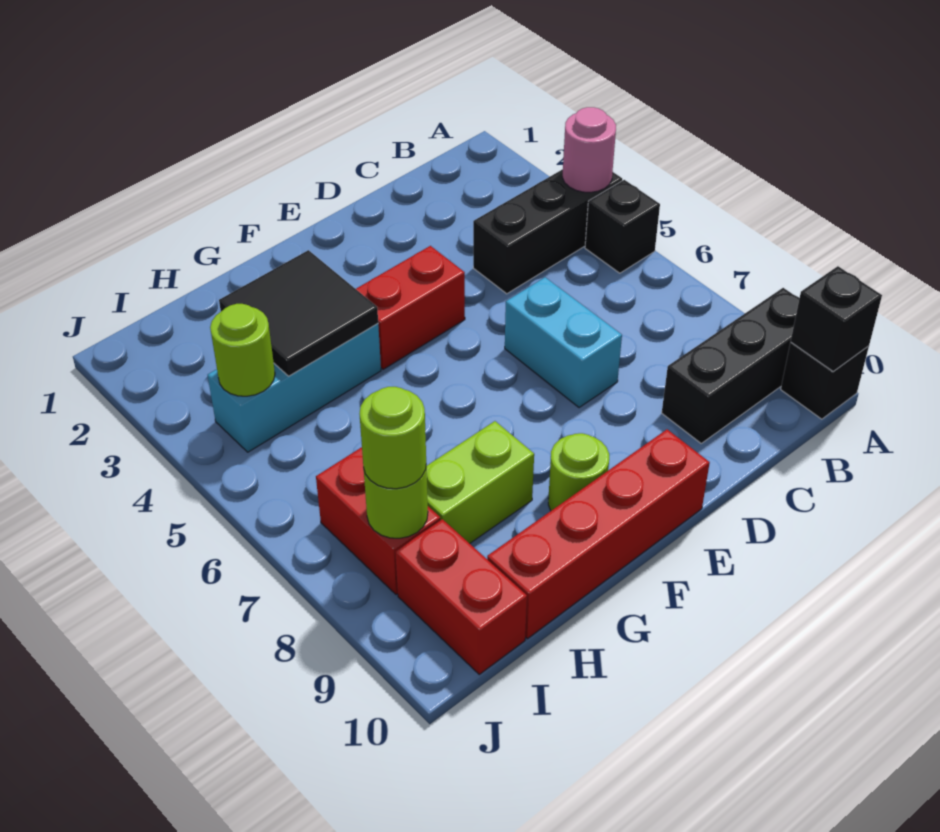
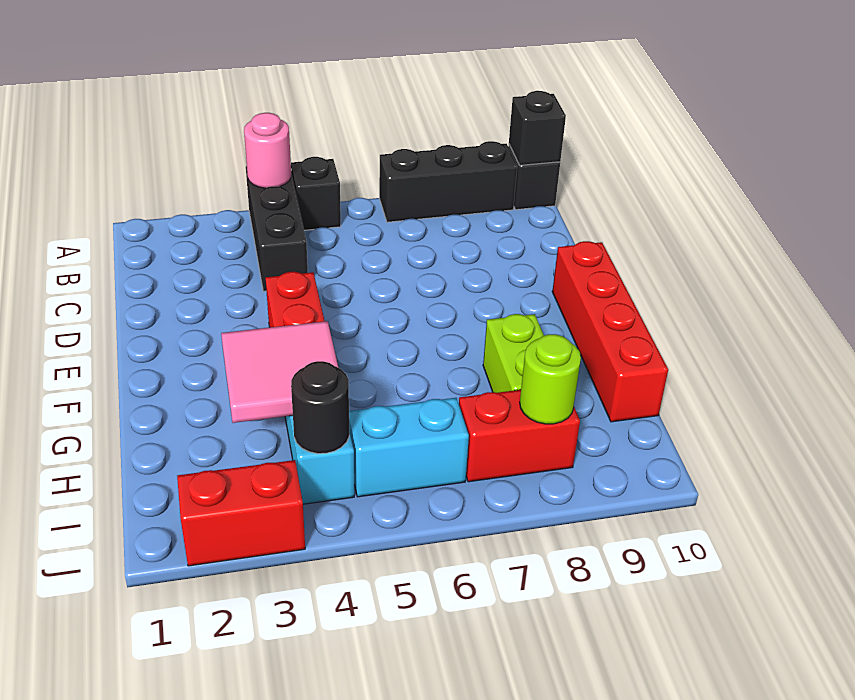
black brick A9:C9 level 1 -> black brick A7:A9 level 1
cyan brick D6:D7 level 1 -> cyan brick I5:I6 level 1
lime round brick F9 level 1 -> none
black tile G3:H4 level 2 -> pink tile G3:H4 level 2
lime round brick I4 level 2 -> black round brick I4 level 2
lime round brick I8 level 3 -> none
red brick I9:I10 level 1 -> red brick J2:J3 level 1

